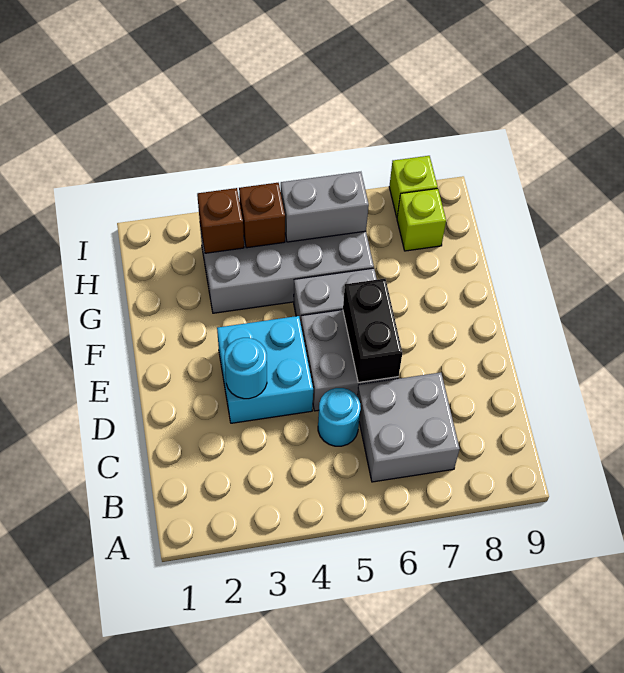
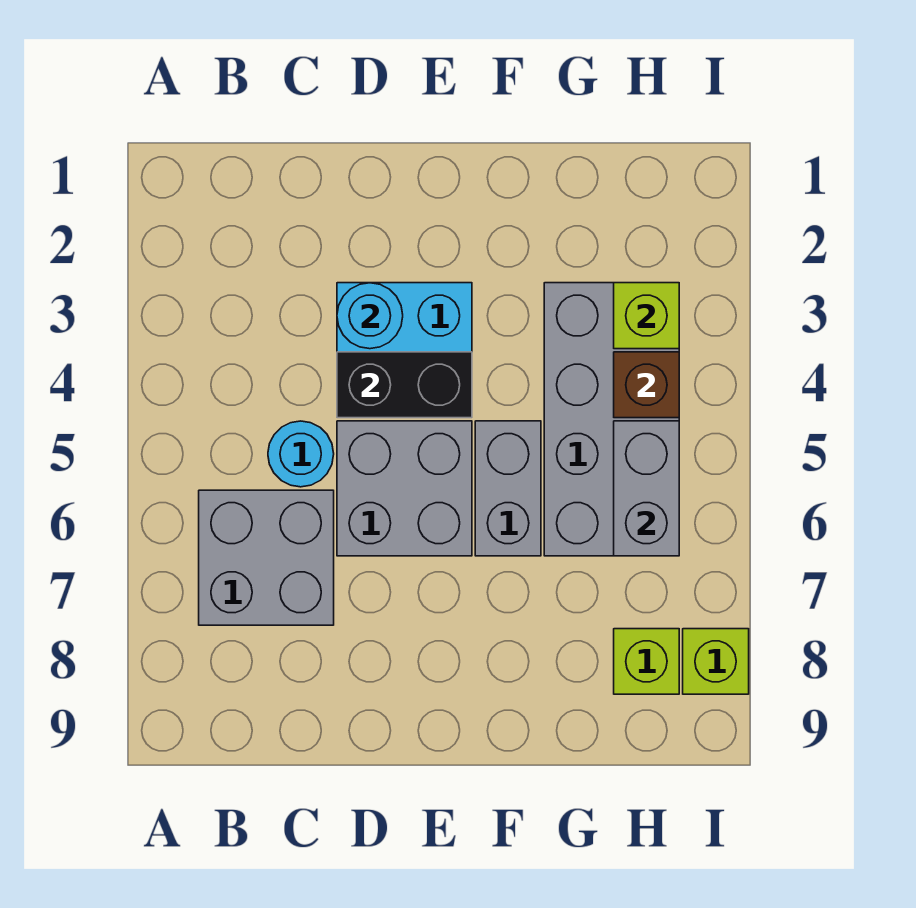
black brick D6:E6 level 2 -> black brick D4:E4 level 2
brown brick H3 level 2 -> lime brick H3 level 2

